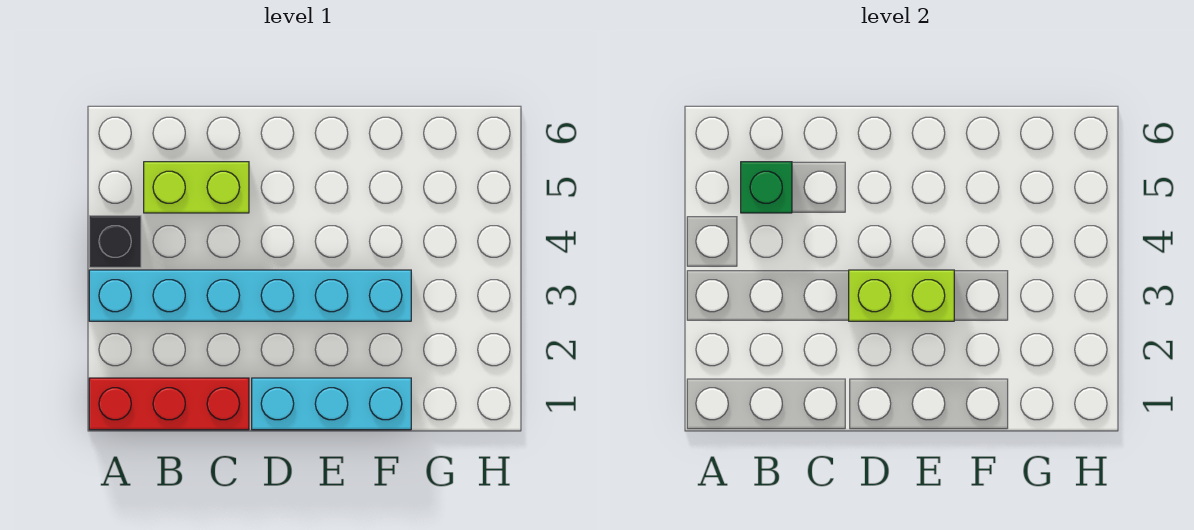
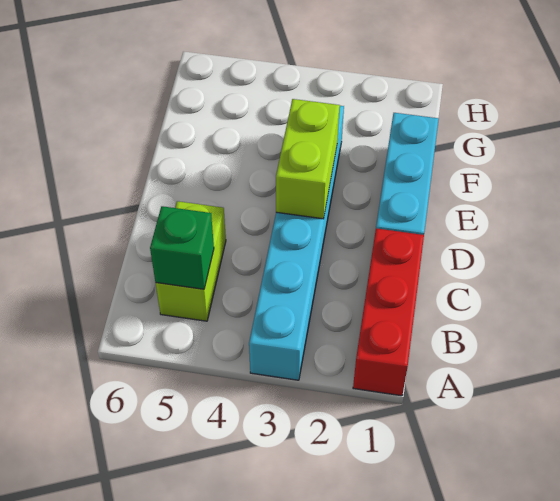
black brick A4 level 1 -> none

